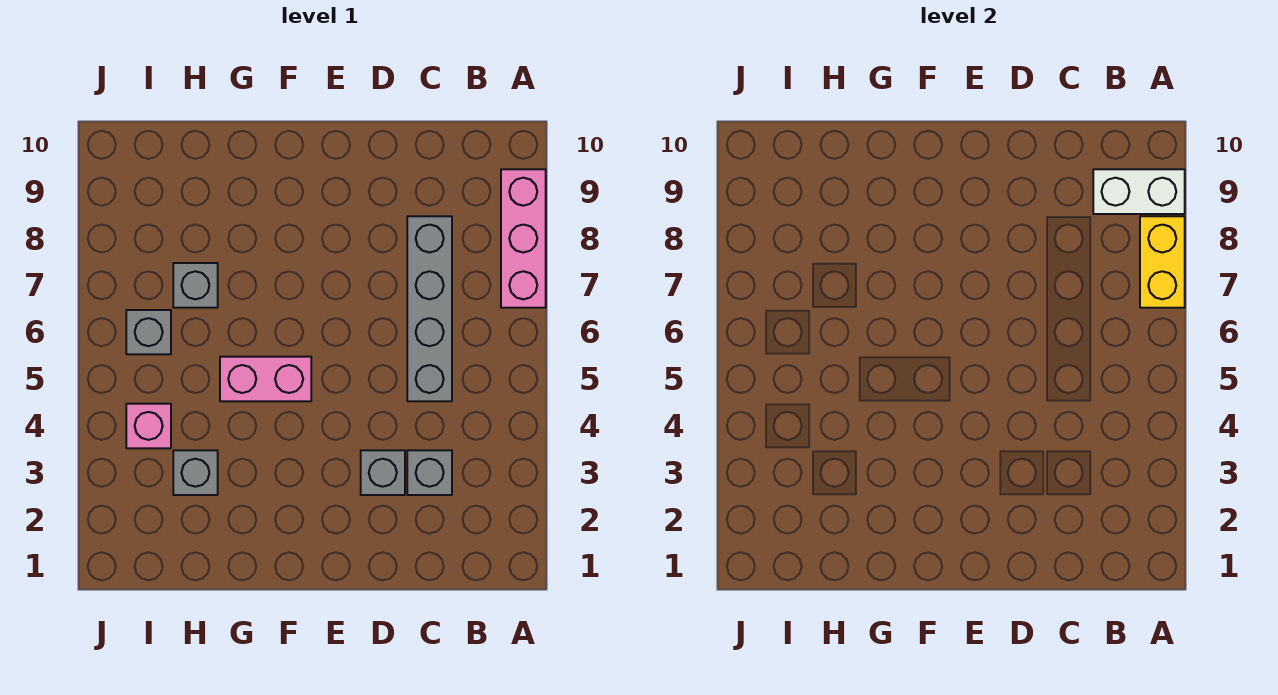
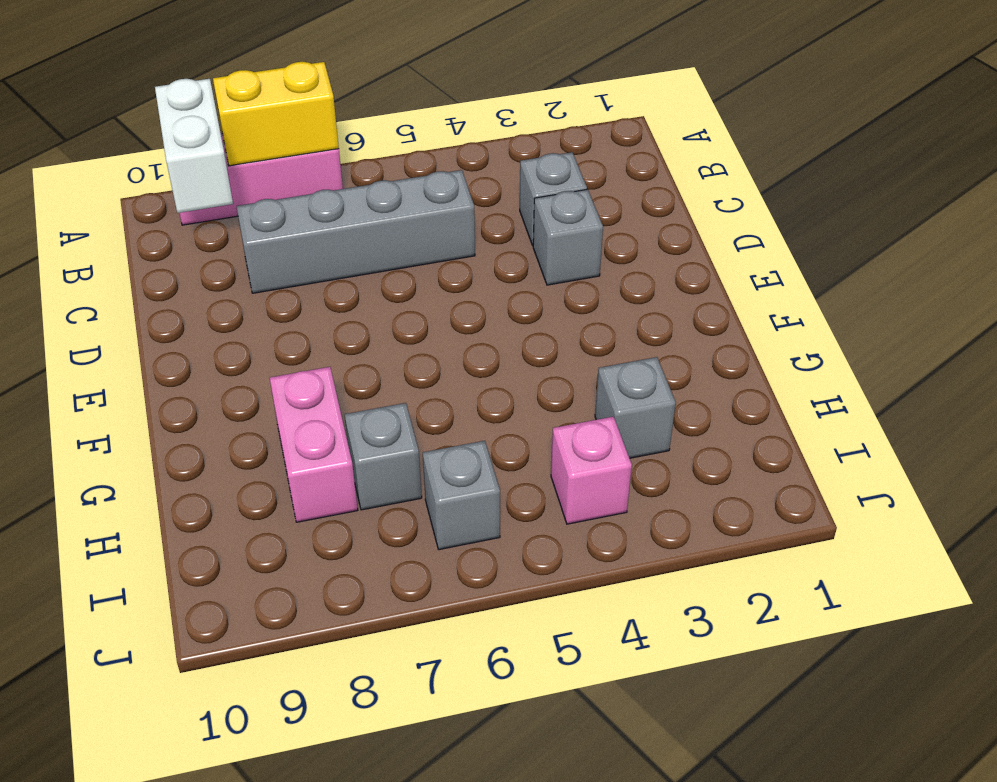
pink brick F5:G5 level 1 -> pink brick G8:H8 level 1

